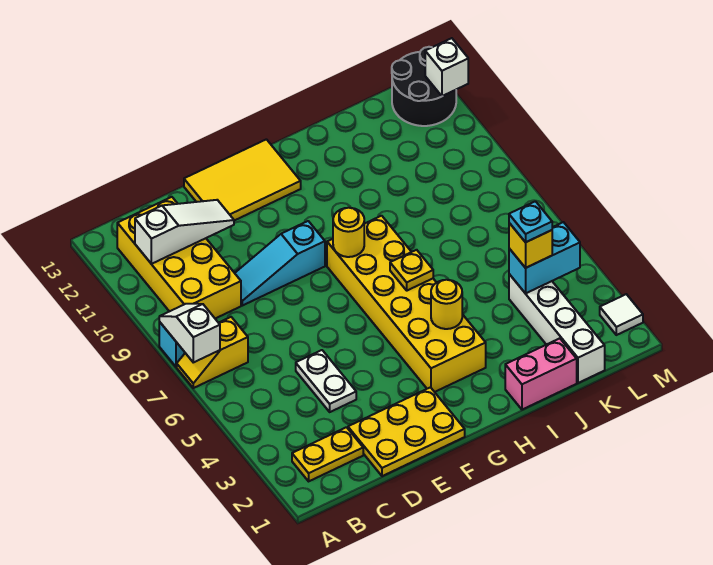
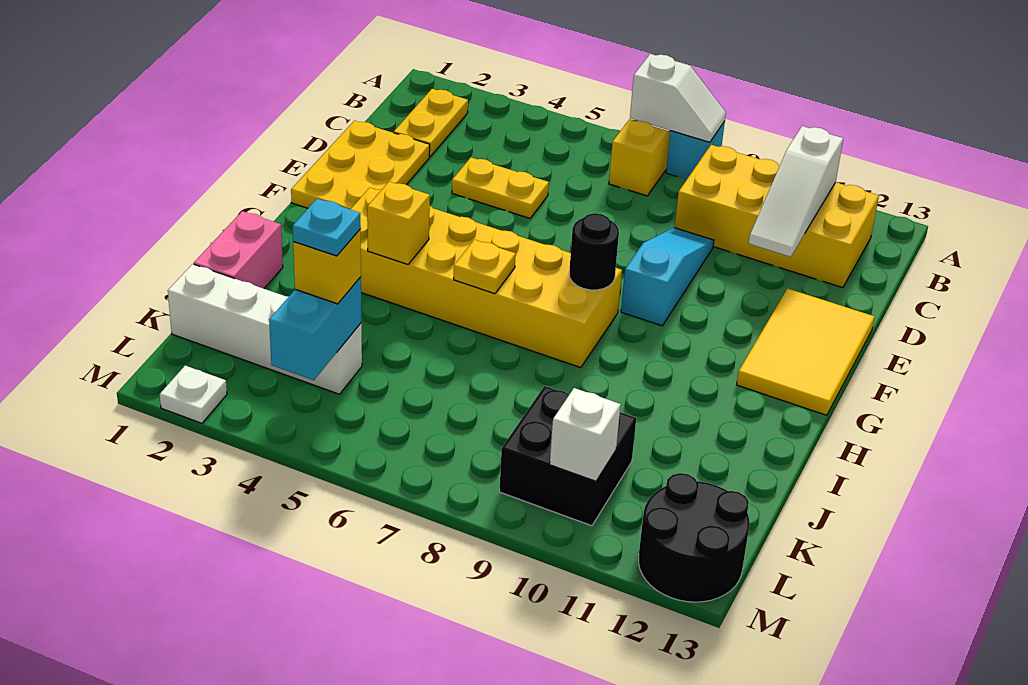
white plate D4:D5 level 1 -> yellow plate D4:D5 level 1
yellow round brick G8 level 2 -> black round brick G8 level 2
yellow round brick H4 level 2 -> yellow brick H4 level 2
none -> black brick K9:L10 level 1
white tile M2 level 1 -> white plate M2 level 1
white brick M12 level 2 -> white brick L10 level 2

